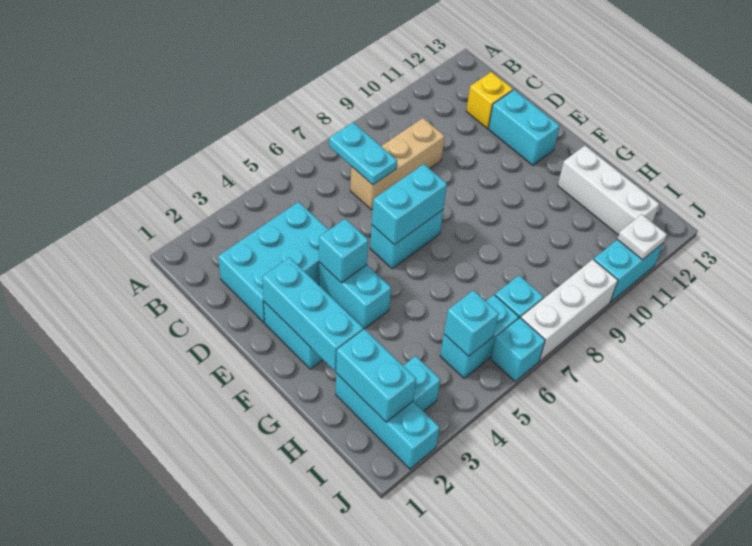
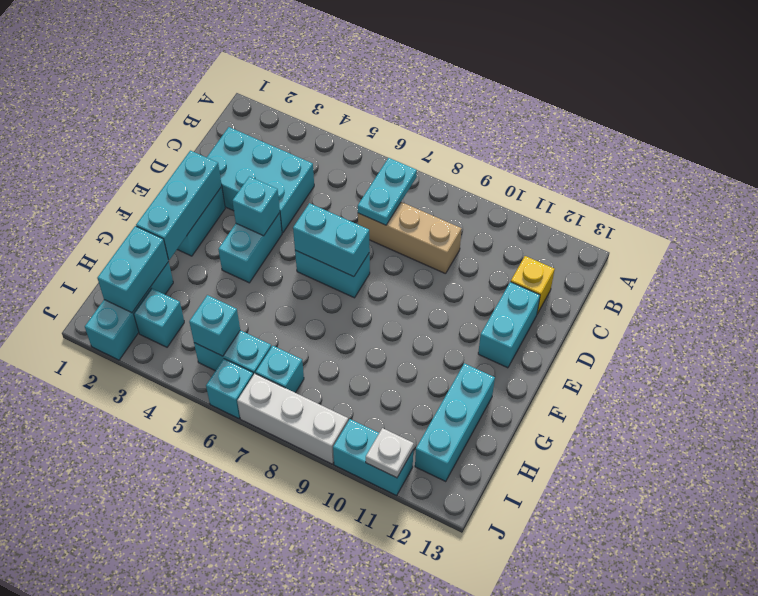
white brick G12:I12 level 1 -> cyan brick G12:I12 level 1

